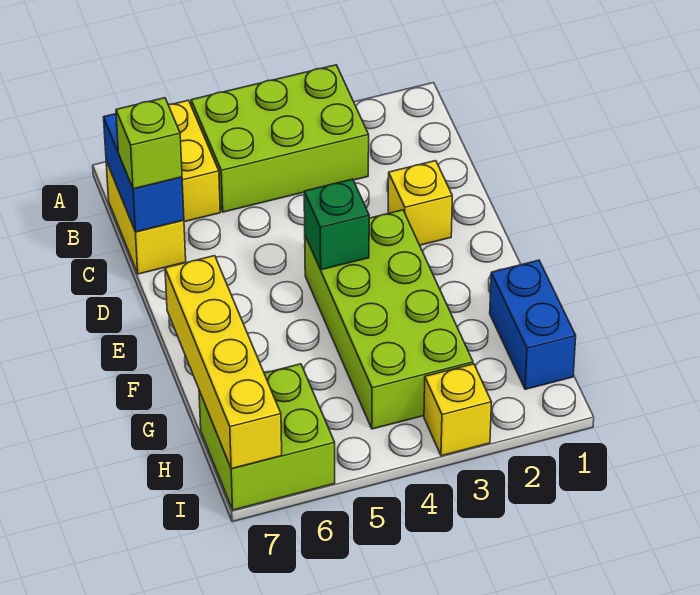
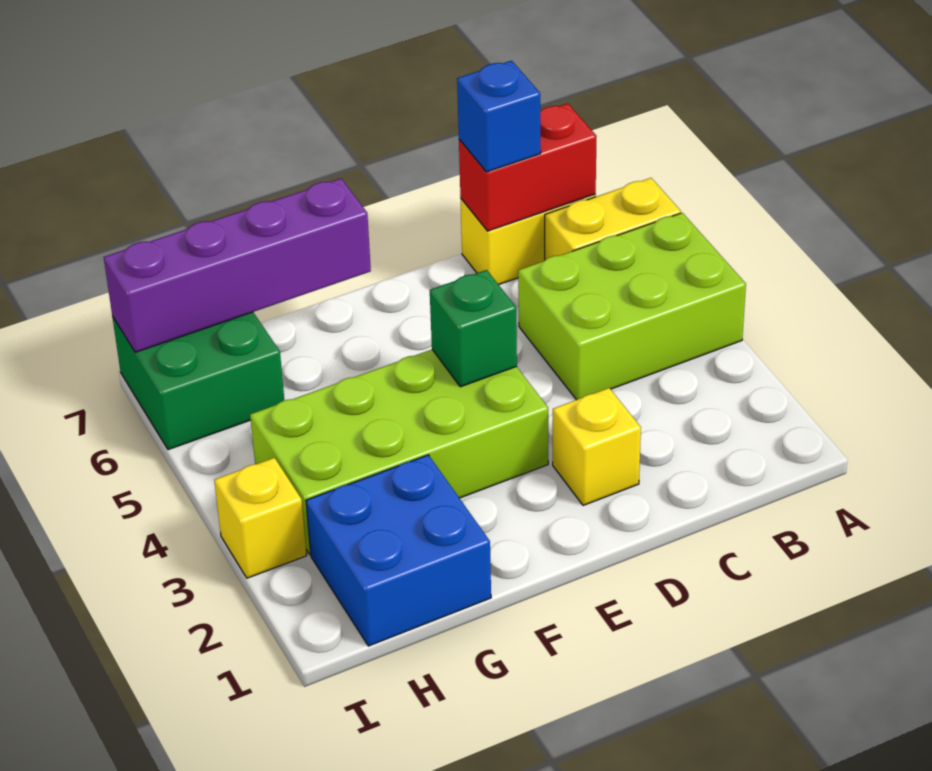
lime brick A3:B5 level 1 -> lime brick A4:C5 level 1
blue brick B7:C7 level 2 -> red brick B7:C7 level 2
lime brick C7 level 3 -> blue brick C7 level 3
yellow brick F7:I7 level 2 -> purple brick F7:I7 level 2
blue brick G1:H1 level 1 -> blue brick G1:H2 level 1
lime brick H6:I7 level 1 -> green brick H6:I7 level 1

